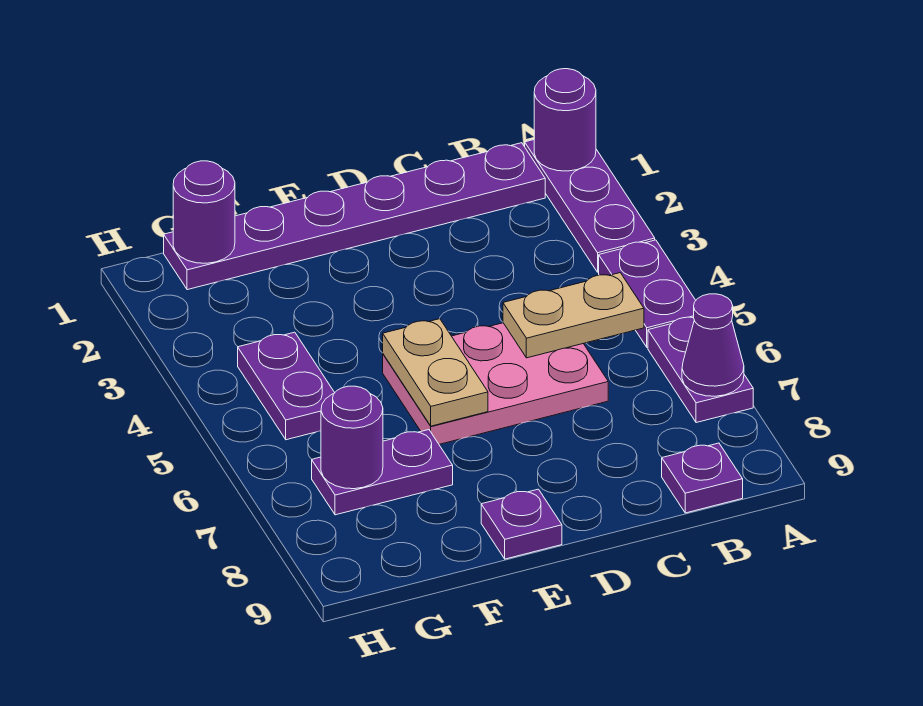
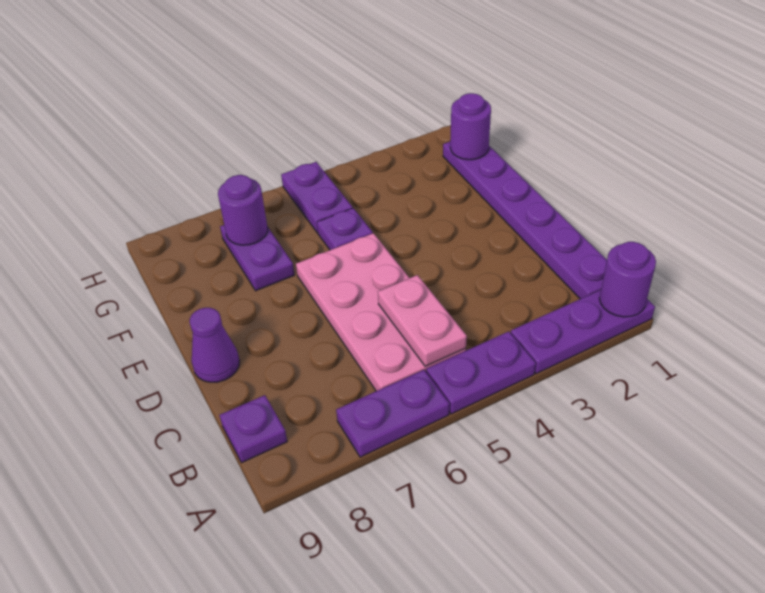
purple cone A7 level 2 -> purple cone D9 level 1
tan plate B5:C5 level 2 -> pink plate B5:C5 level 2
pink plate C5:E6 level 1 -> pink plate B5:E6 level 1
tan plate E5:E6 level 2 -> none
purple plate E9 level 1 -> purple plate F5 level 1
purple plate G4:G5 level 1 -> purple plate G5:H5 level 1

